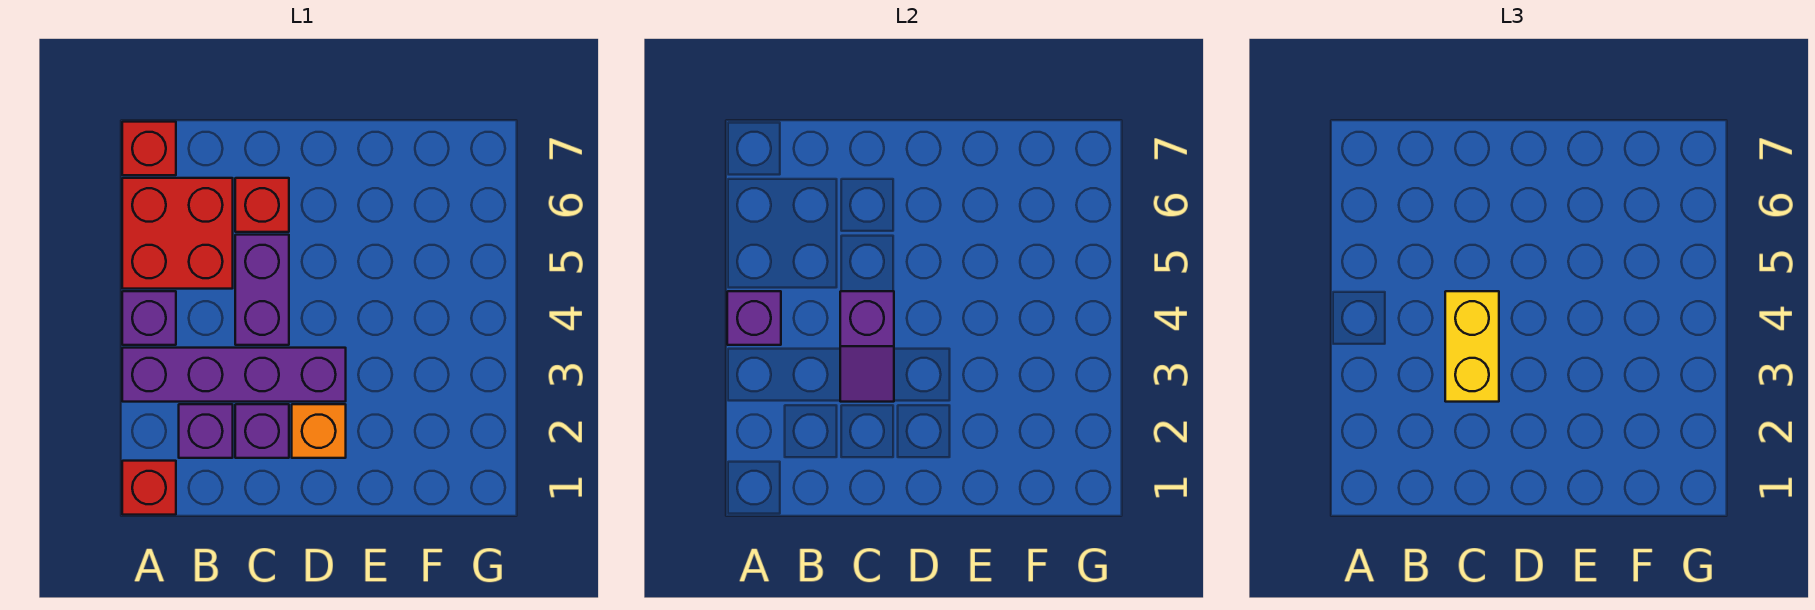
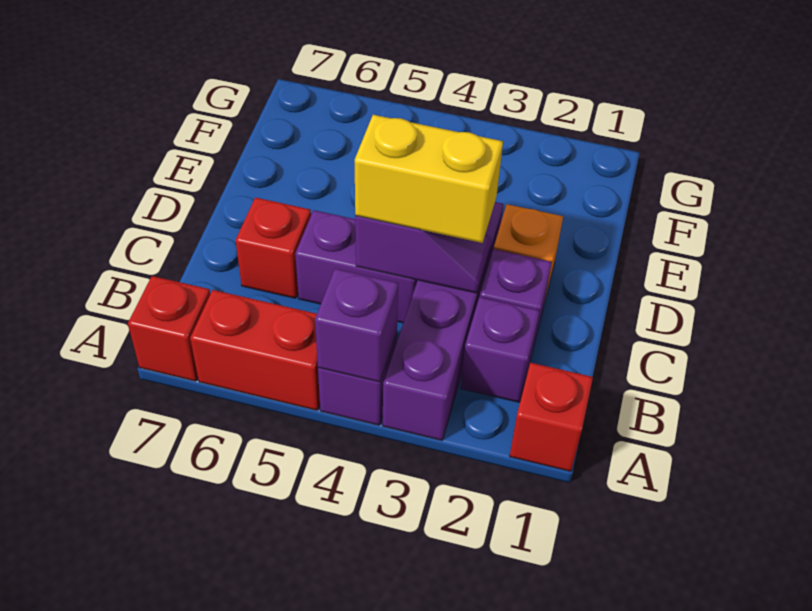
red brick A5:B6 level 1 -> red brick A5:A6 level 1

